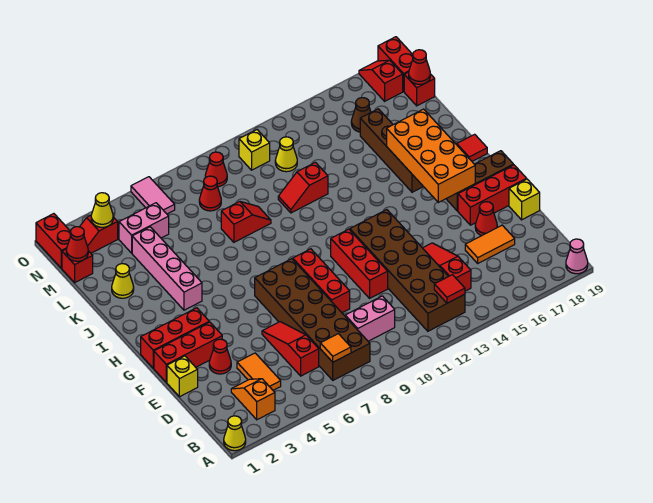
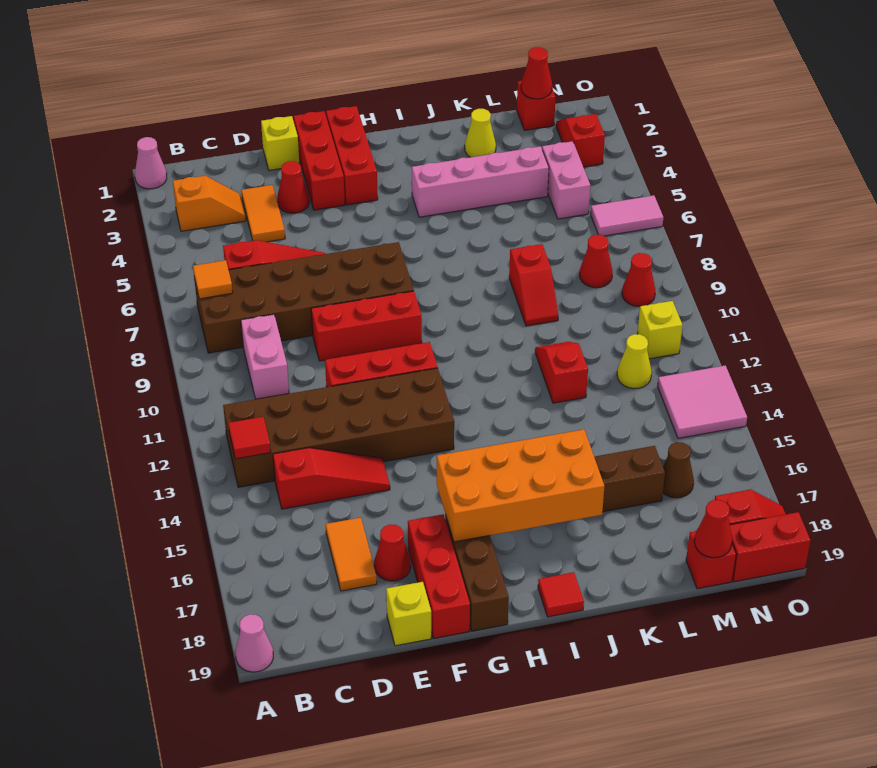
yellow cone A1 level 1 -> pink cone A1 level 1
orange tile C4:D4 level 1 -> orange tile D3:D4 level 1
red brick N1:O1 level 1 -> none
yellow cone N3 level 2 -> none
none -> pink tile N13:O14 level 1

